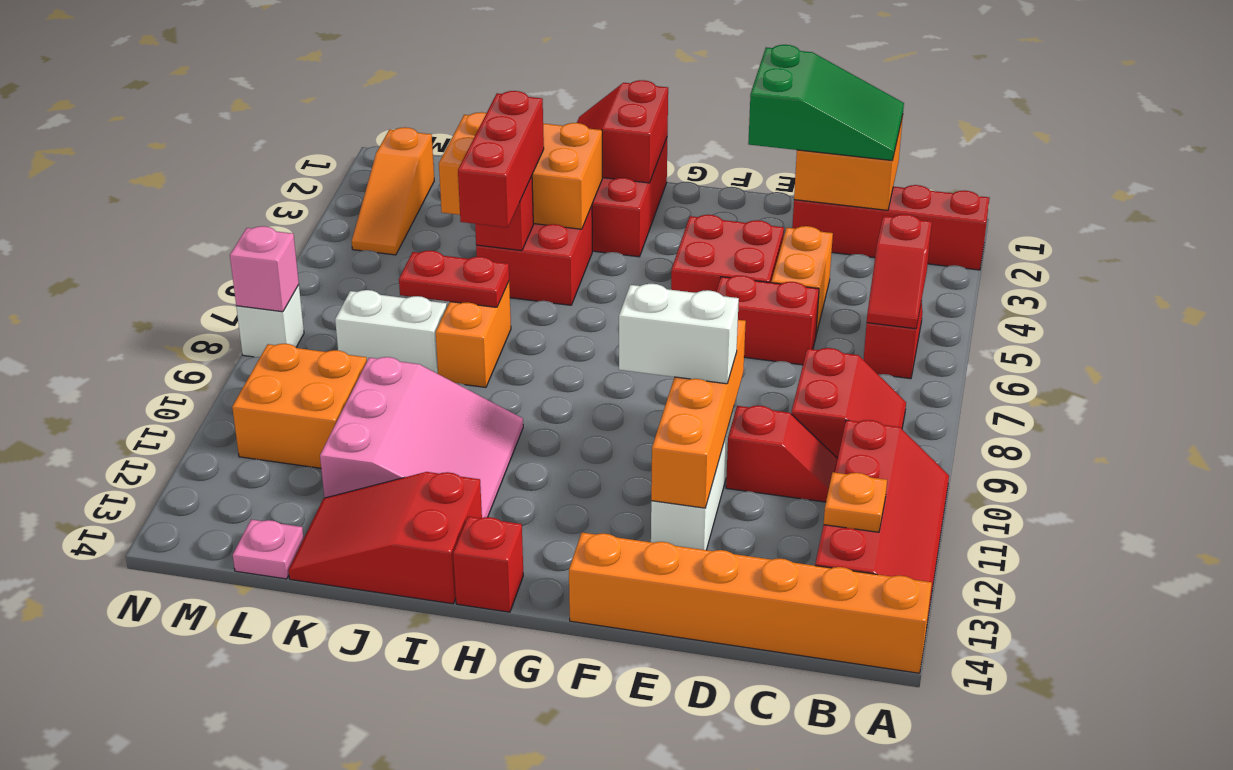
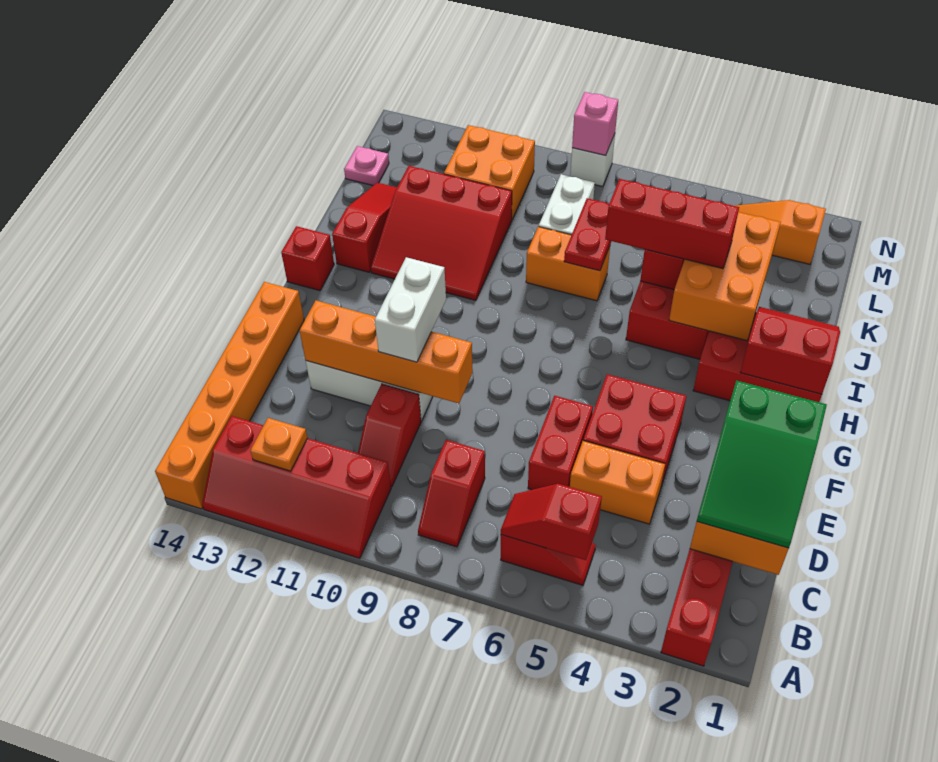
red slope B8:C9 level 1 top C -> red slope B8:C8 level 1 top C
pink slope I10:K12 level 1 top K -> red slope I10:K12 level 1 top K
red slope I13:K14 level 1 top I -> red slope I13:K13 level 1 top I

